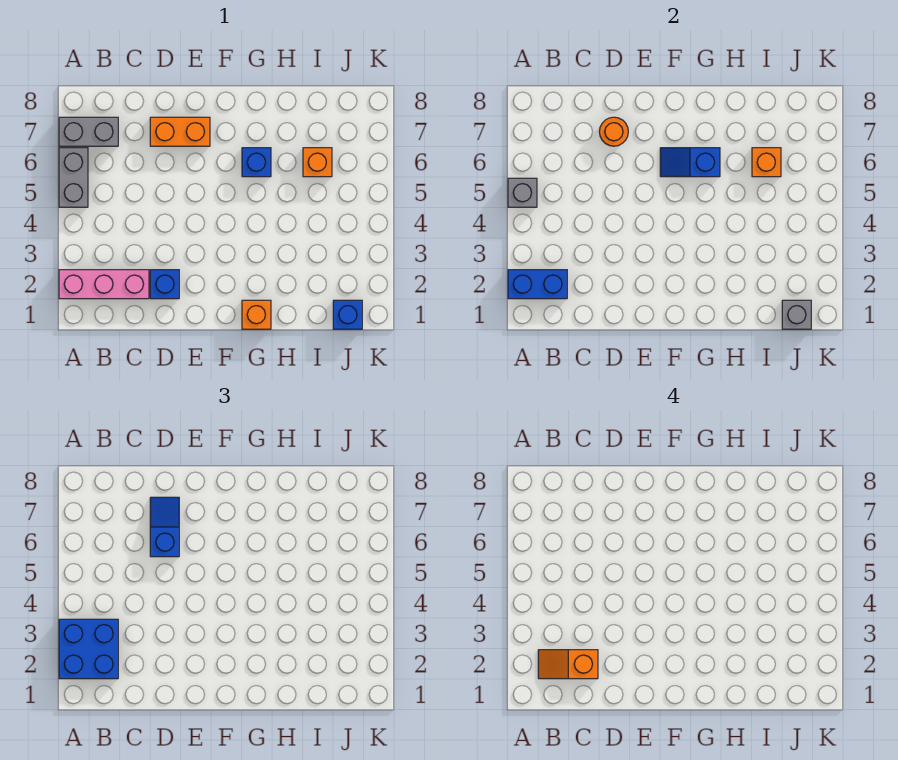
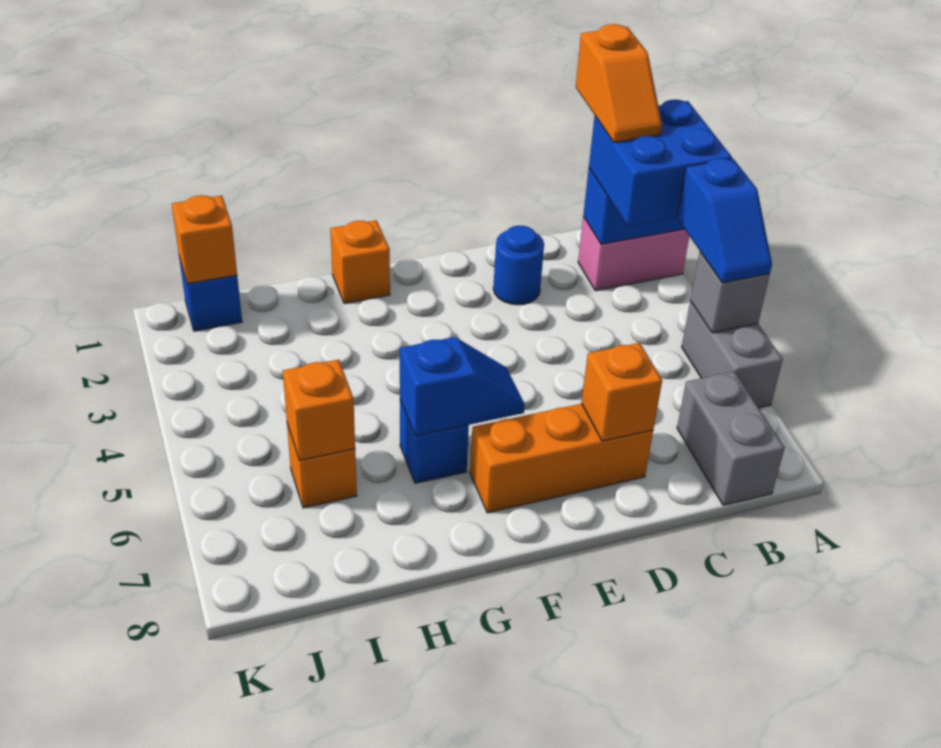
pink brick A2:C2 level 1 -> pink brick A2:B2 level 1
grey brick A7:B7 level 1 -> grey brick B7:B8 level 1
orange slope B2:C2 level 4 top C -> orange slope B1:B2 level 4 top 1
blue brick D2 level 1 -> blue round brick D2 level 1
blue slope D6:D7 level 3 top 6 -> blue slope A4:A5 level 3 top 4
orange brick D7:E7 level 1 -> orange brick D7:F7 level 1
orange round brick D7 level 2 -> orange brick D7 level 2
grey brick J1 level 2 -> orange brick J1 level 2

